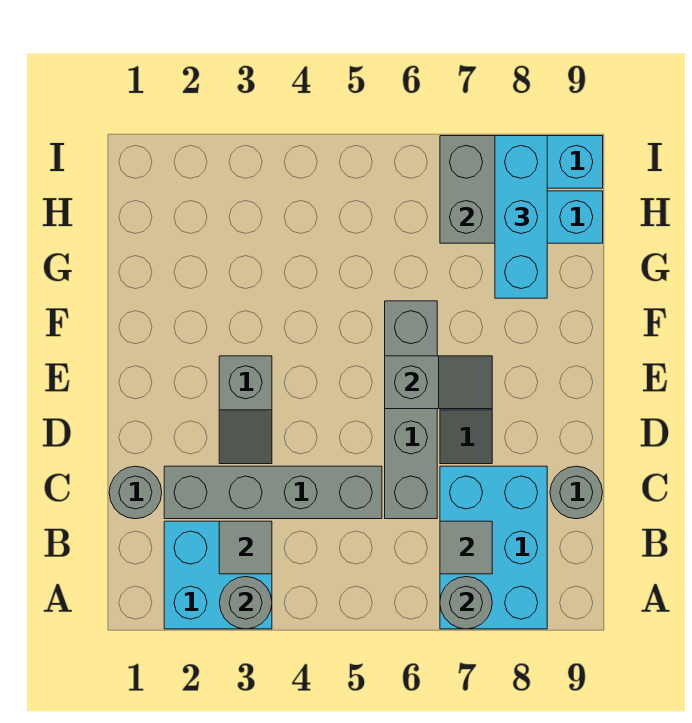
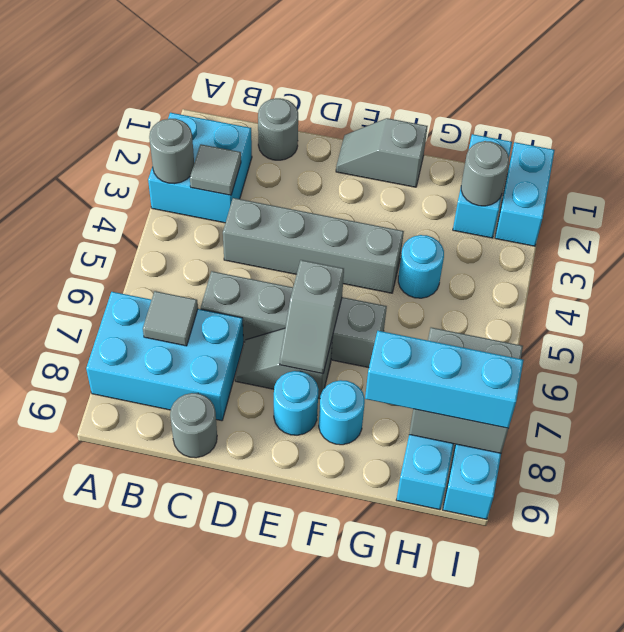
grey round brick A7 level 2 -> grey round brick H2 level 2
grey brick C2:C5 level 1 -> grey brick C4:F4 level 1
grey slope D3:E3 level 1 top E -> grey slope E1:F1 level 1 top F
none -> cyan round brick E8 level 1
none -> cyan round brick F8 level 1
none -> cyan round brick G4 level 1
none -> cyan brick H1:H2 level 1
none -> cyan brick I1:I2 level 1

